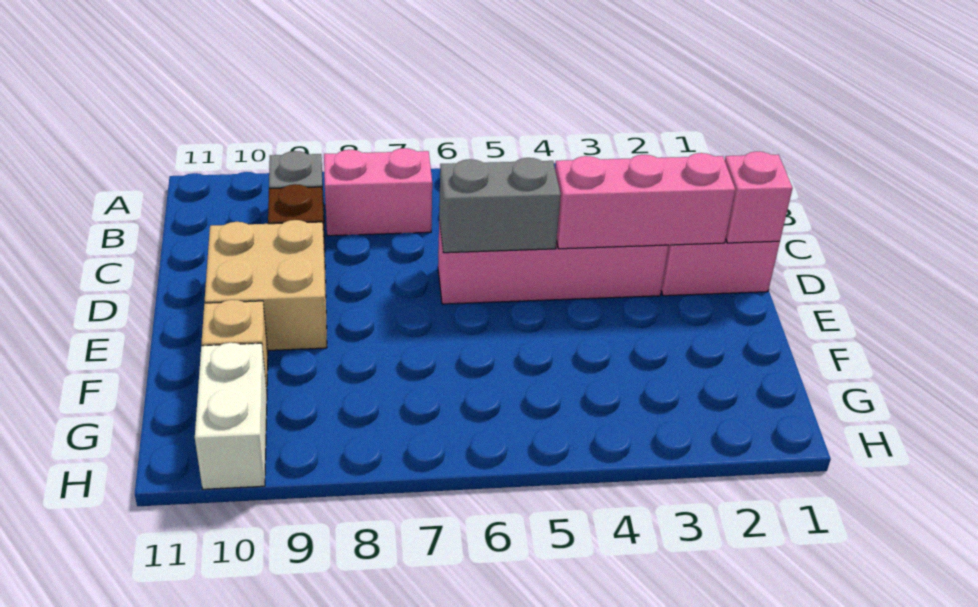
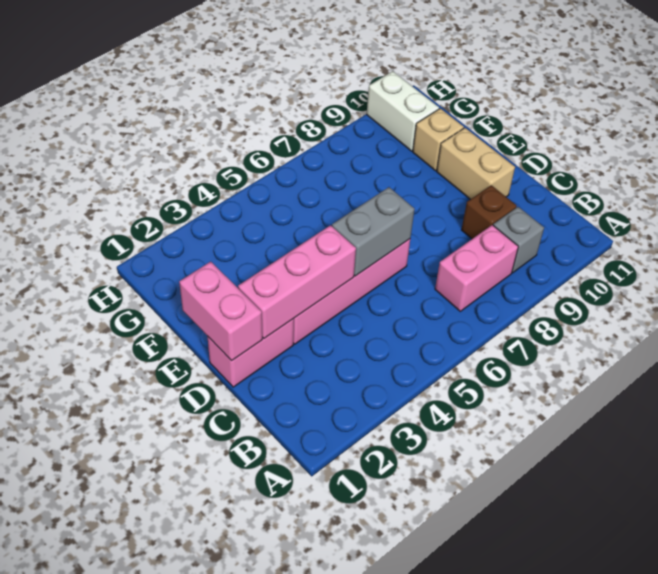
pink brick D1 level 2 -> pink brick D1:E1 level 2
tan brick D9:E10 level 1 -> tan brick D10:E10 level 1

